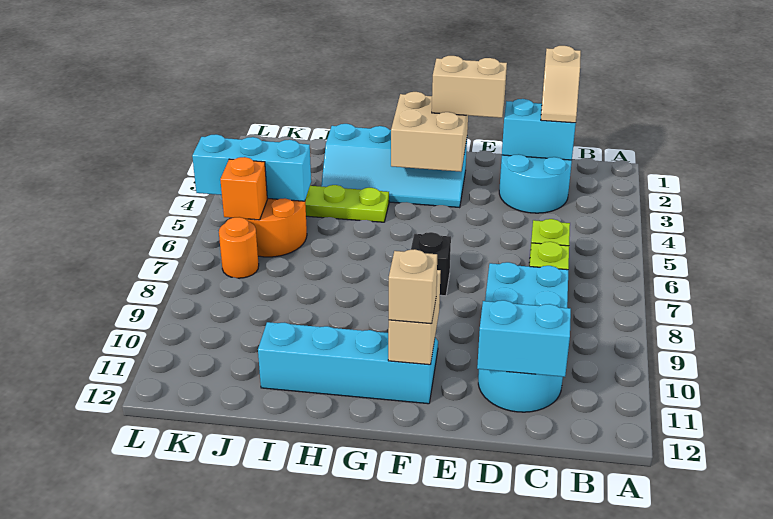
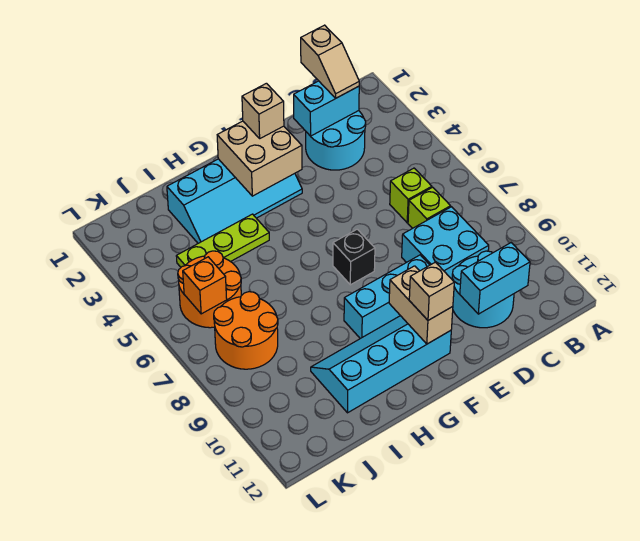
tan brick E2:F2 level 3 -> tan brick F2 level 3
cyan brick J5:L5 level 2 -> cyan brick E9:G9 level 1
orange round brick K7 level 1 -> orange round brick J7:K8 level 1

